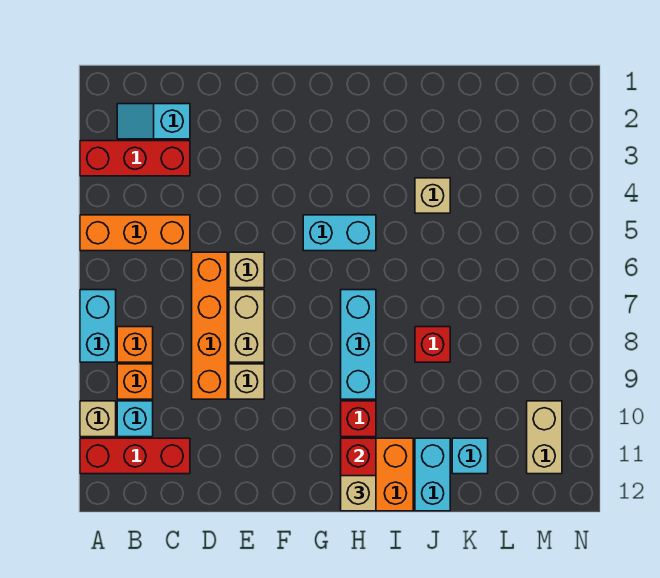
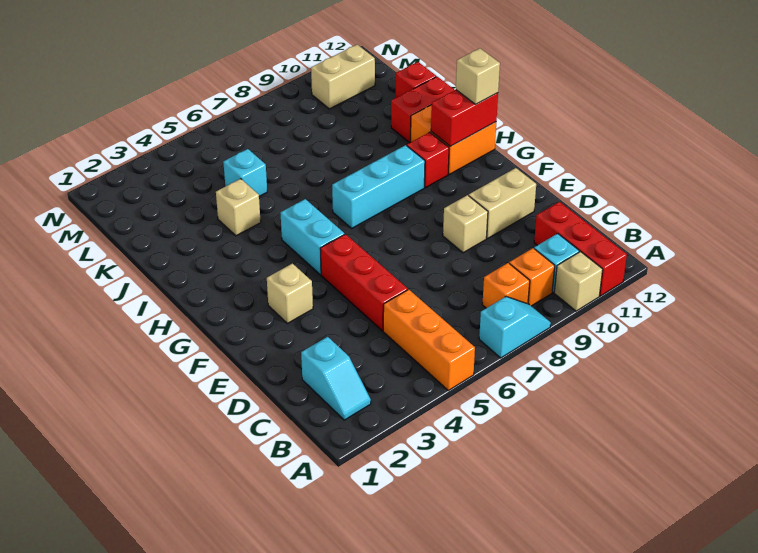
red brick A3:C3 level 1 -> red brick D5:F5 level 1
cyan brick A7:A8 level 1 -> cyan slope A7:A8 level 1 top 7
orange brick D6:D9 level 1 -> none
tan brick E6 level 1 -> tan brick F3 level 1
tan brick E7:E8 level 1 -> tan brick E10:E11 level 1
red brick J8 level 1 -> red brick K12 level 1
cyan brick J11:J12 level 1 -> red brick J11:J12 level 1
cyan brick K11 level 1 -> cyan brick K5 level 1

